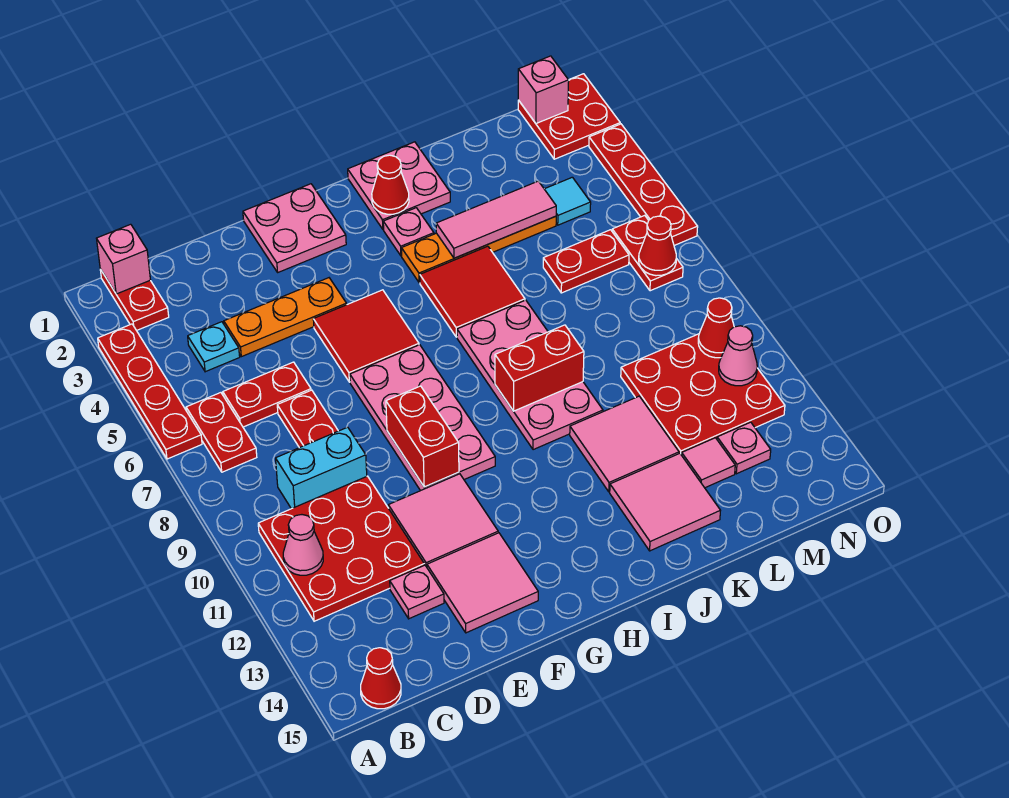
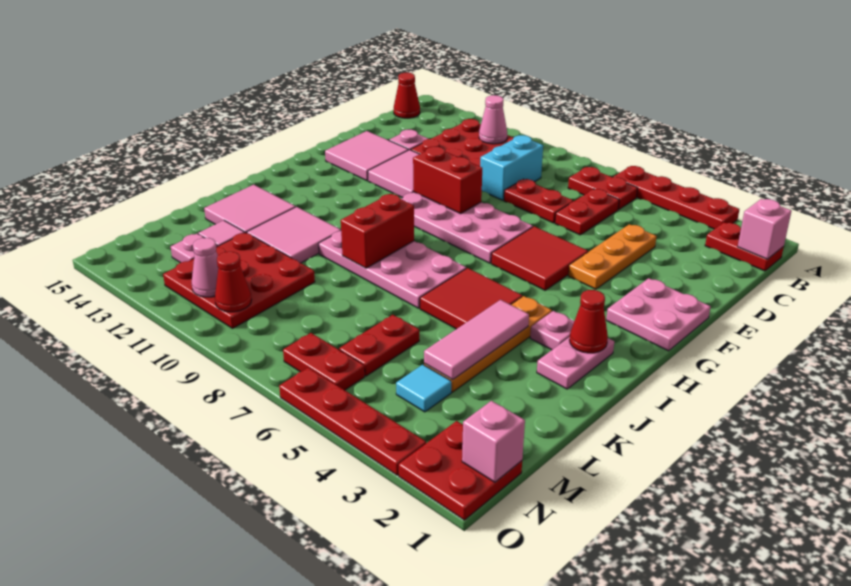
cyan plate C4 level 1 -> none
pink plate I1:J2 level 1 -> pink plate I2:J2 level 1
red cone N7 level 2 -> none

